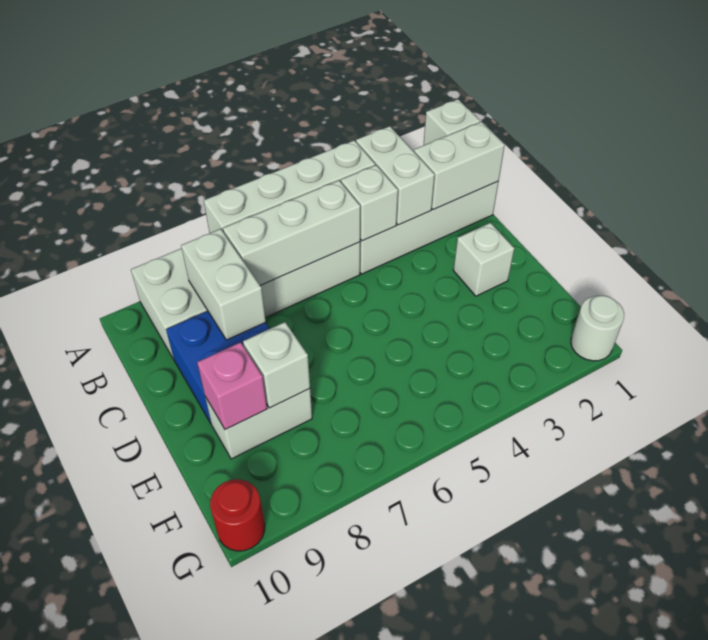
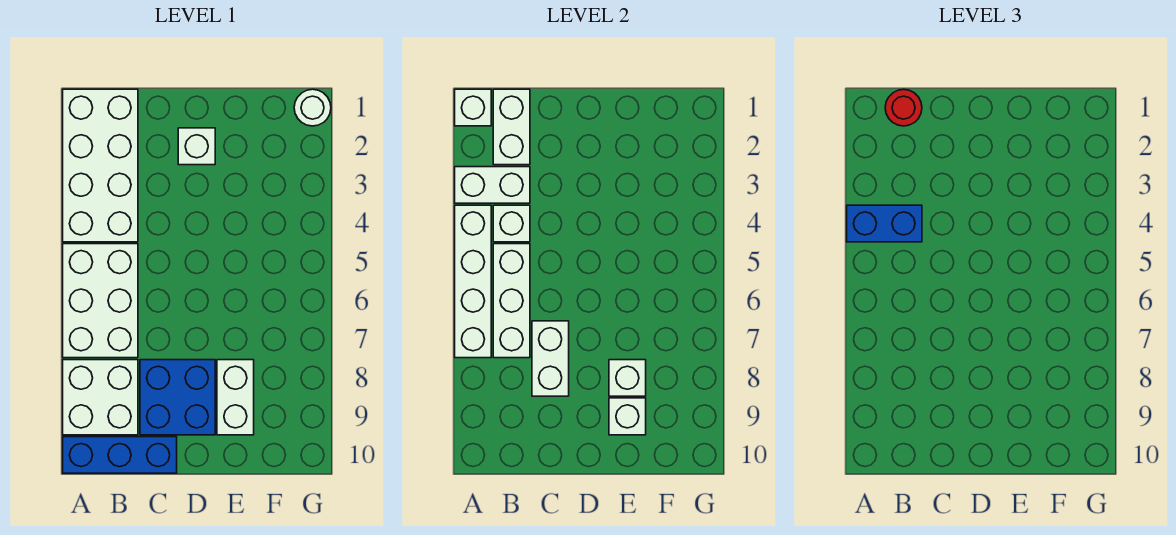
none -> blue brick A4:B4 level 3
none -> blue brick A10:C10 level 1
white brick B8:C8 level 2 -> white brick C7:C8 level 2
pink brick E9 level 2 -> white brick E9 level 2
red round brick G10 level 1 -> red round brick B1 level 3

